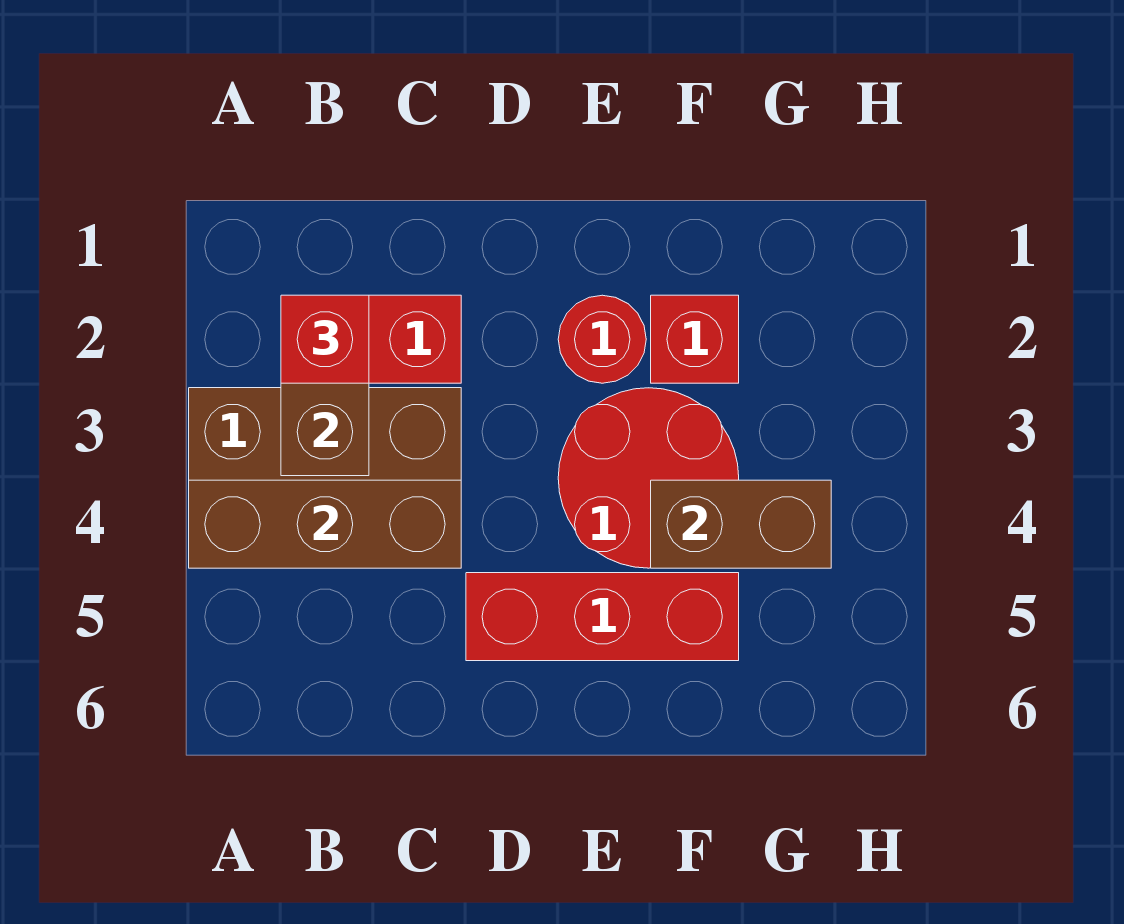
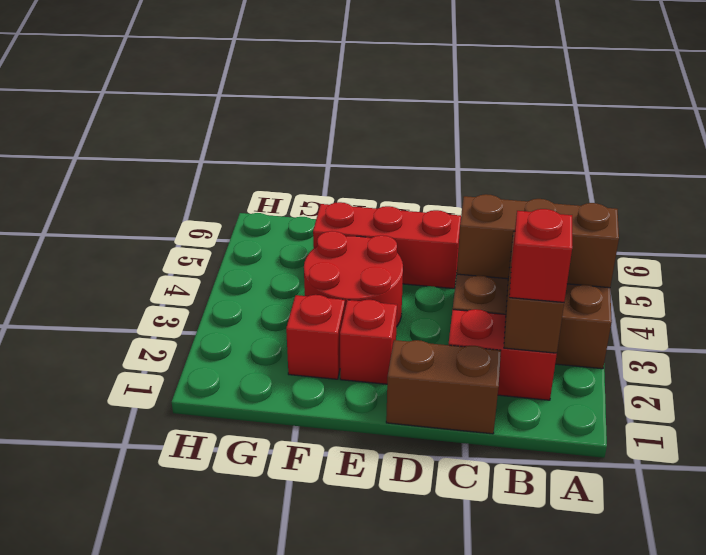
red round brick E2 level 1 -> red brick E2 level 1
brown brick F4:G4 level 2 -> brown brick C1:D1 level 1

